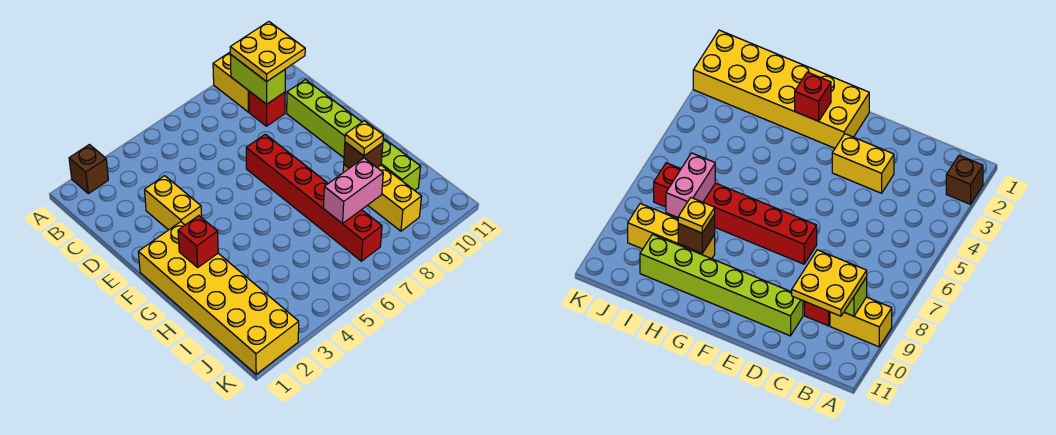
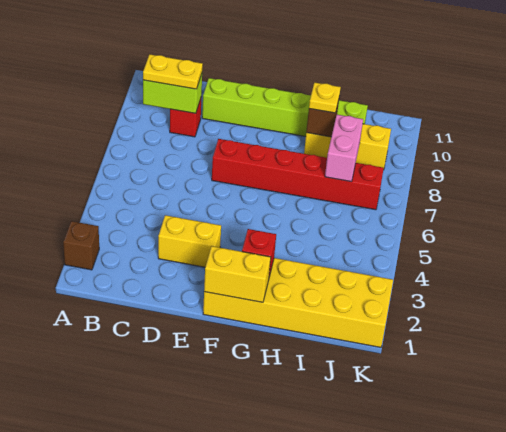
yellow brick A9:B9 level 1 -> yellow brick F1:G1 level 2
yellow plate B9:C10 level 3 -> yellow plate B9:C9 level 3

